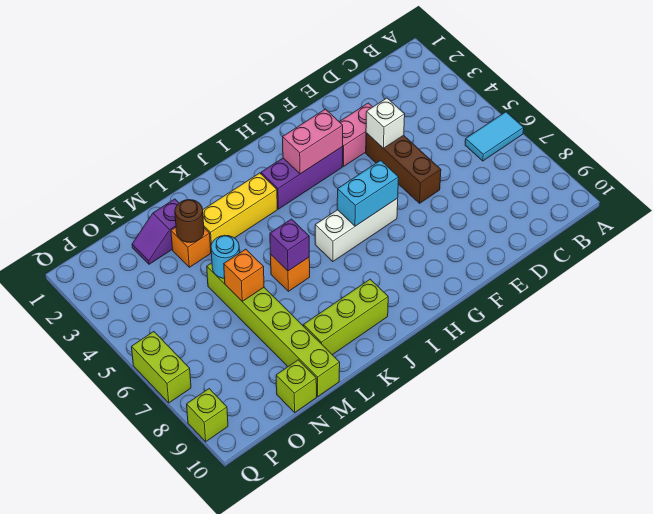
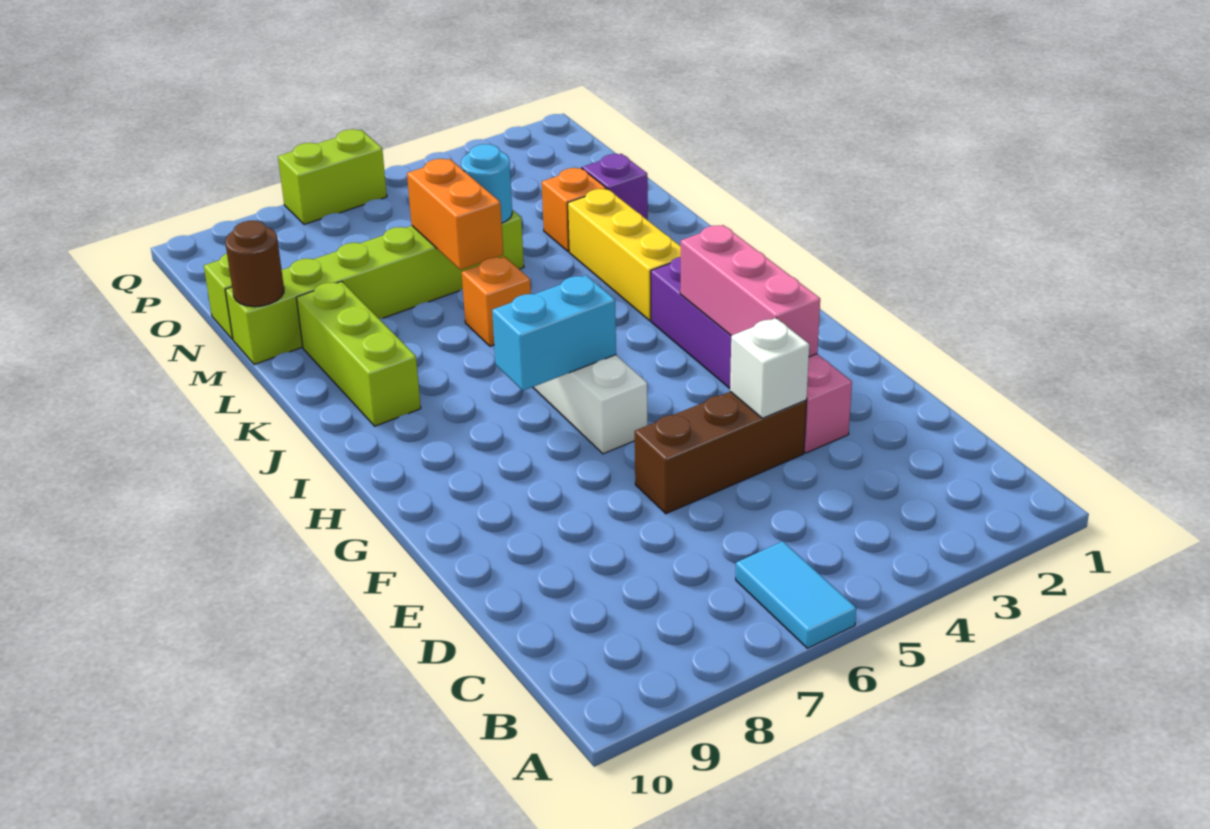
pink brick G3:H3 level 2 -> pink brick F3:H3 level 2
cyan brick G6:H6 level 2 -> cyan brick H6:H7 level 2
purple brick K6 level 2 -> none
brown round brick M3 level 2 -> brown round brick M10 level 2
orange brick M6 level 2 -> orange brick L6:M6 level 2
lime brick Q9 level 1 -> none

